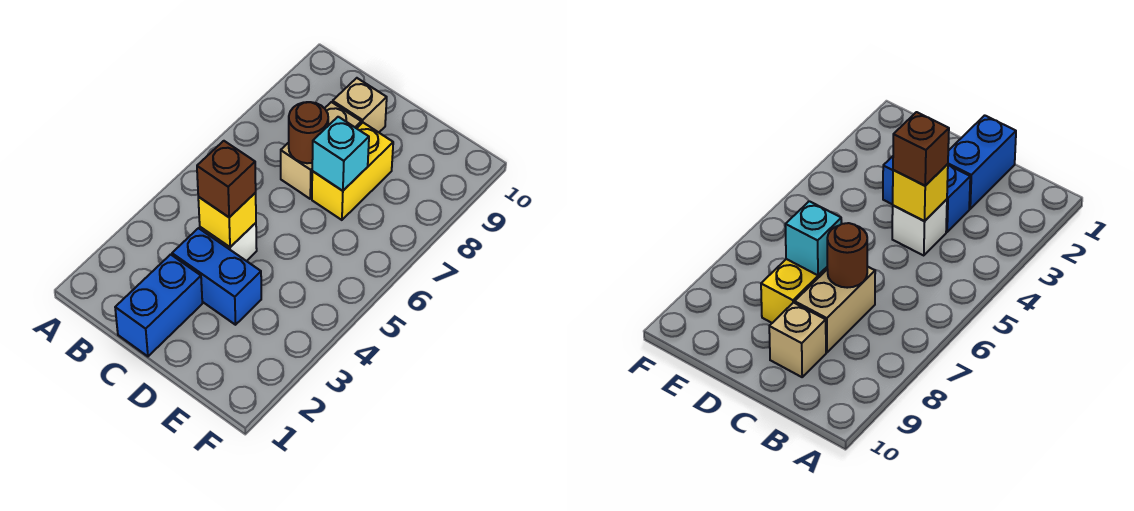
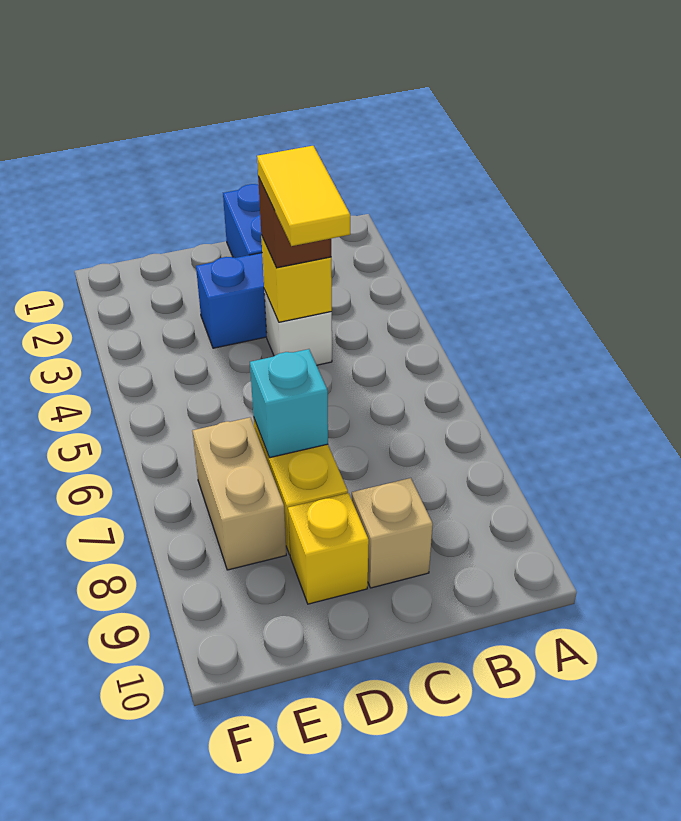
none -> yellow tile C4:C5 level 4
tan brick C7:C8 level 1 -> tan brick E7:E8 level 1
brown round brick C7 level 2 -> none
none -> yellow brick D9 level 1

